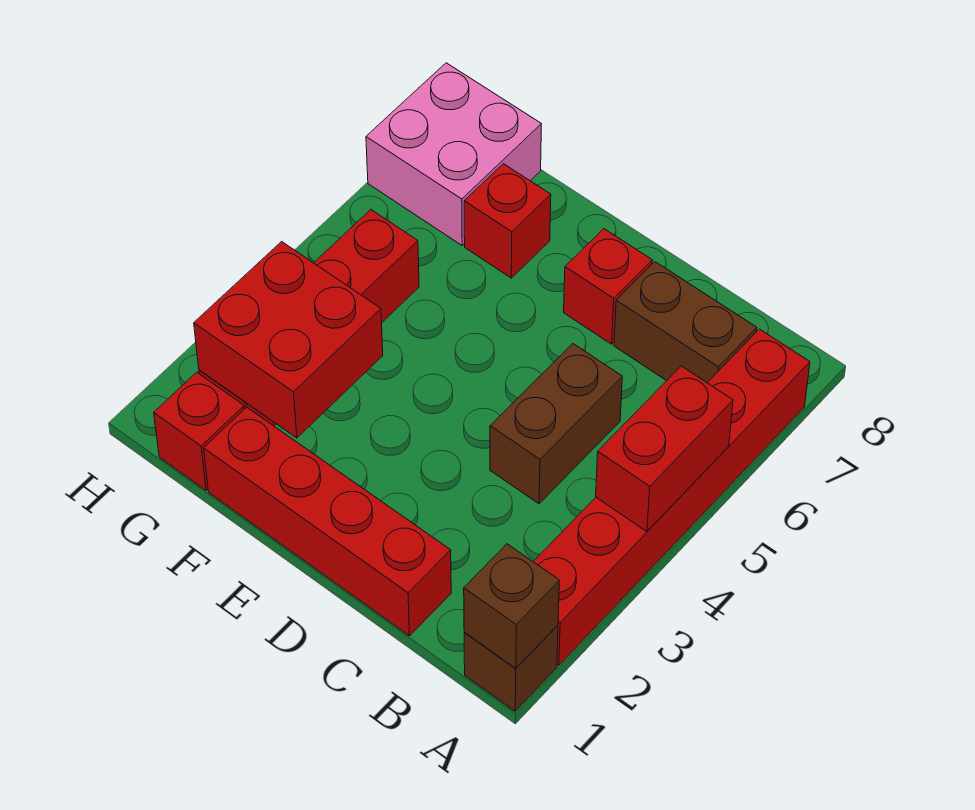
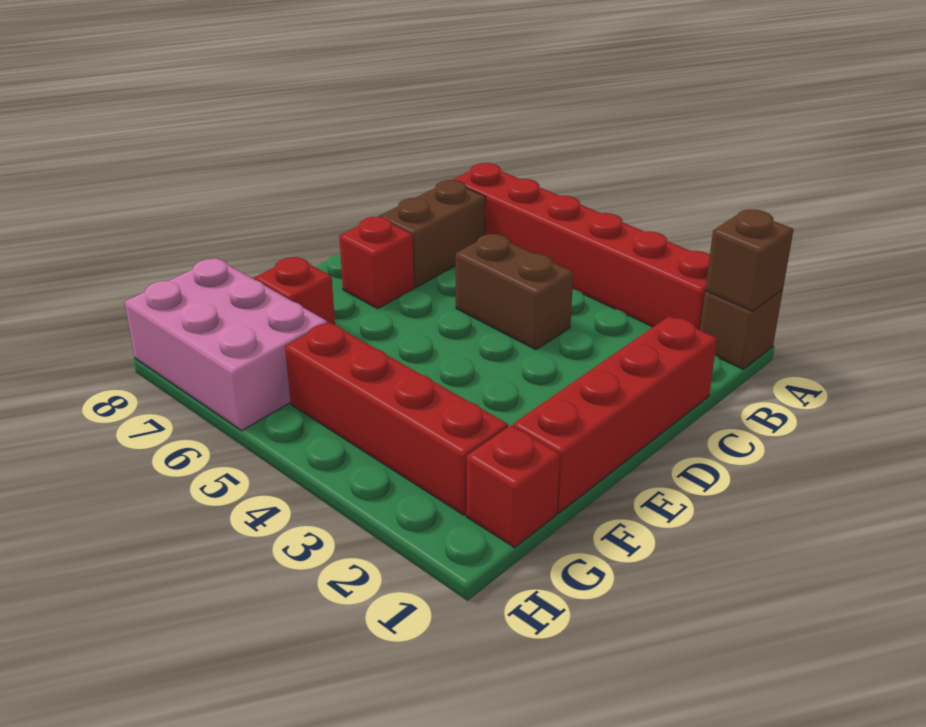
red brick A4:A5 level 2 -> none
red brick F2:G3 level 2 -> none
pink brick G7:H8 level 1 -> pink brick G6:H8 level 1

